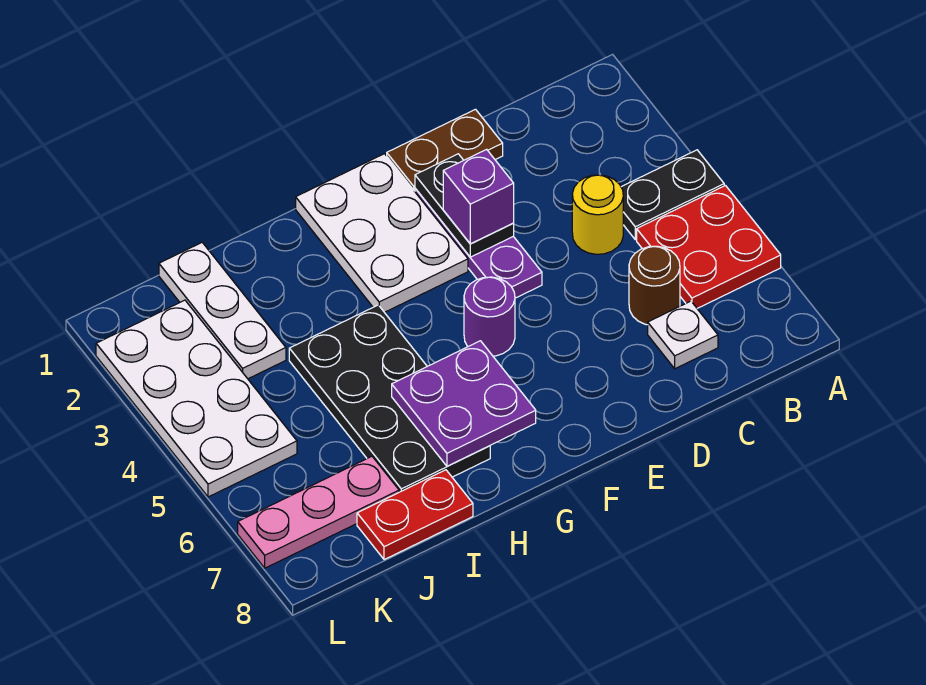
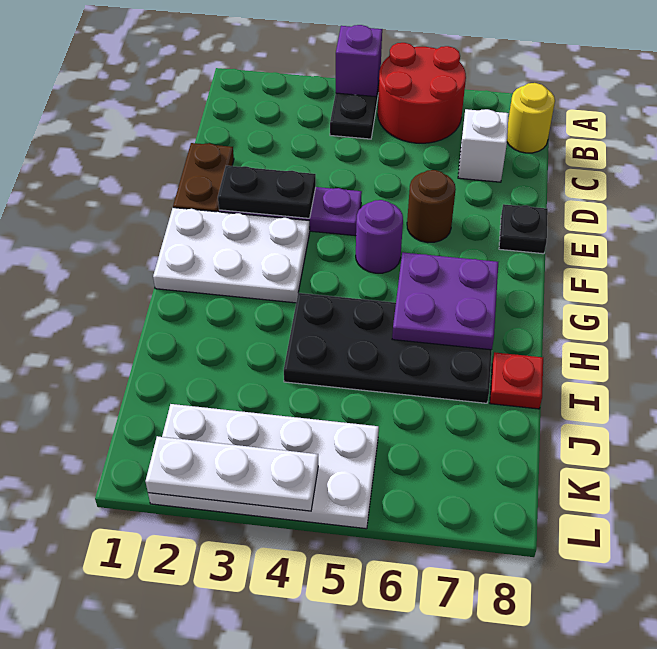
red plate A5:B6 level 1 -> red round brick A5:B6 level 1
yellow round brick C4 level 1 -> yellow round brick B8 level 1
brown round brick C6 level 1 -> brown round brick E6 level 1
white plate C7 level 1 -> white brick C7 level 1
purple brick E3 level 3 -> purple brick A4 level 2
none -> black plate E8 level 1
red plate I8:J8 level 1 -> red plate I8 level 1
white plate J1:J3 level 1 -> white plate L2:L4 level 2
pink plate J7:L7 level 1 -> none

